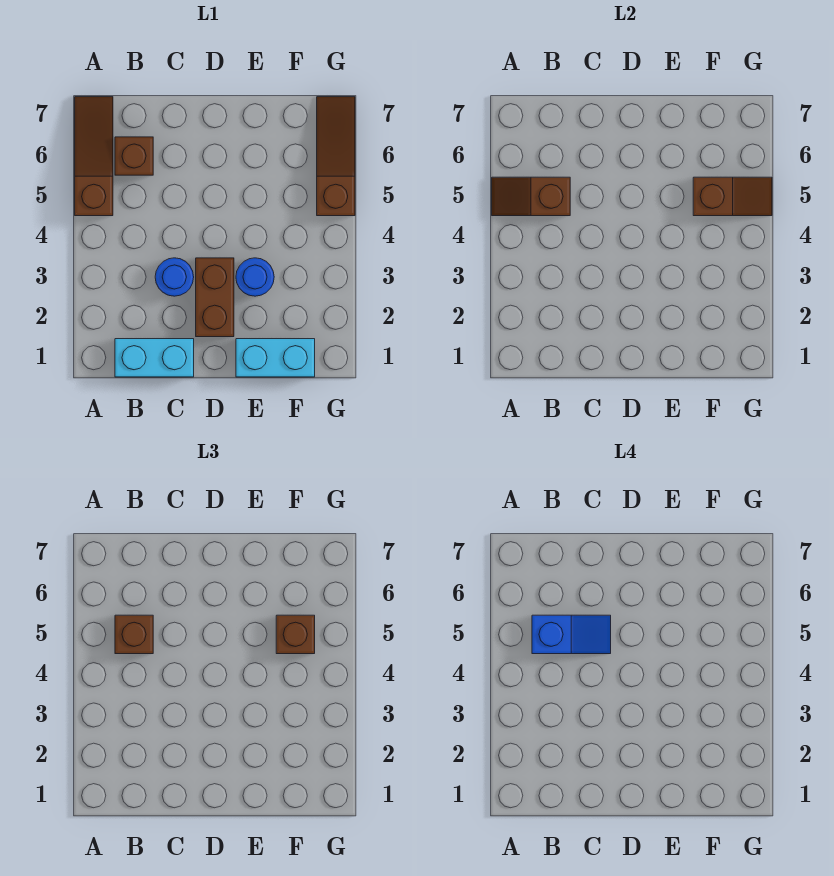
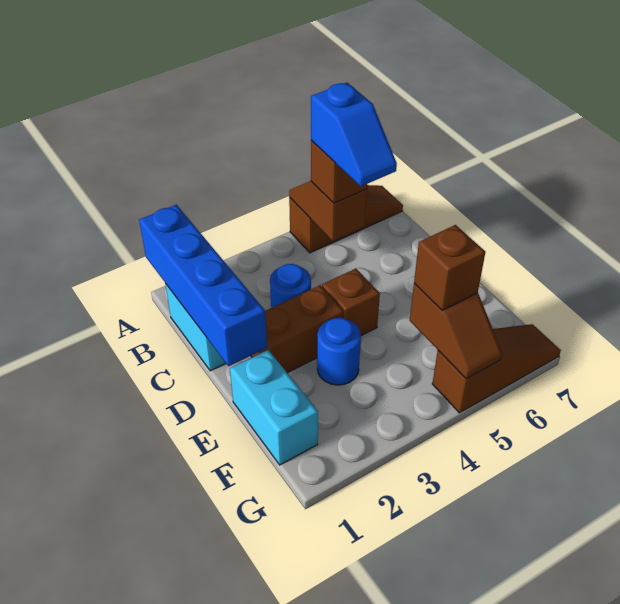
none -> blue brick A1:D1 level 2
brown brick B6 level 1 -> brown brick D4 level 1

